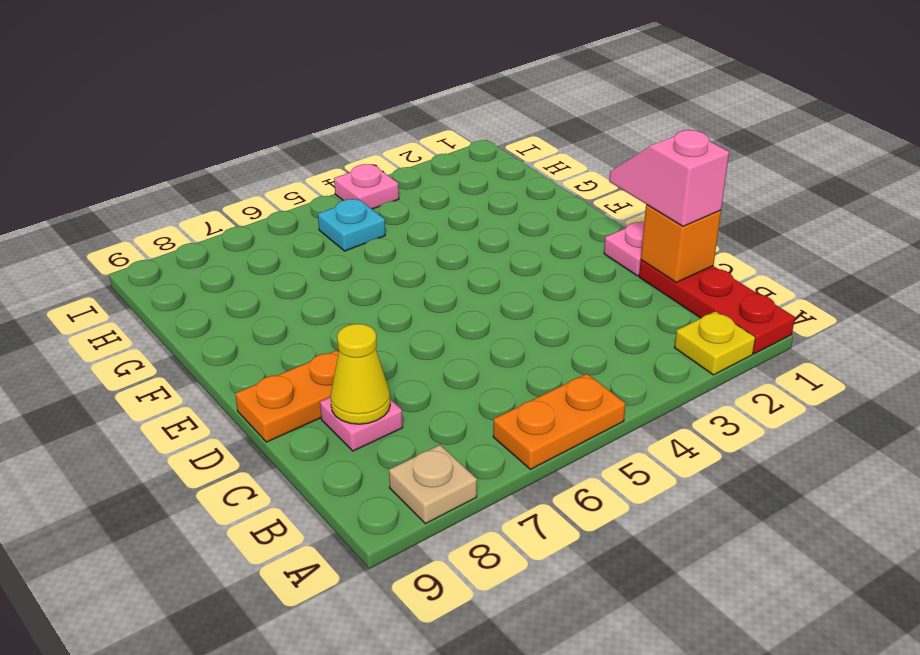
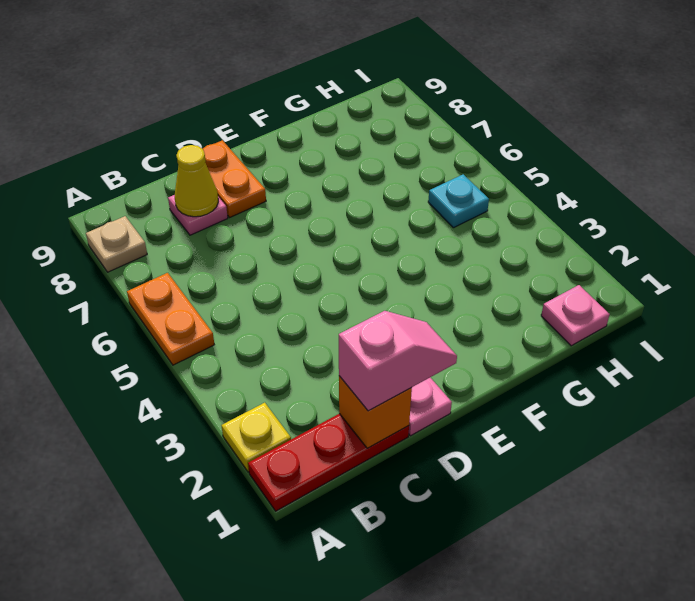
pink plate I4 level 1 -> pink plate H1 level 1

